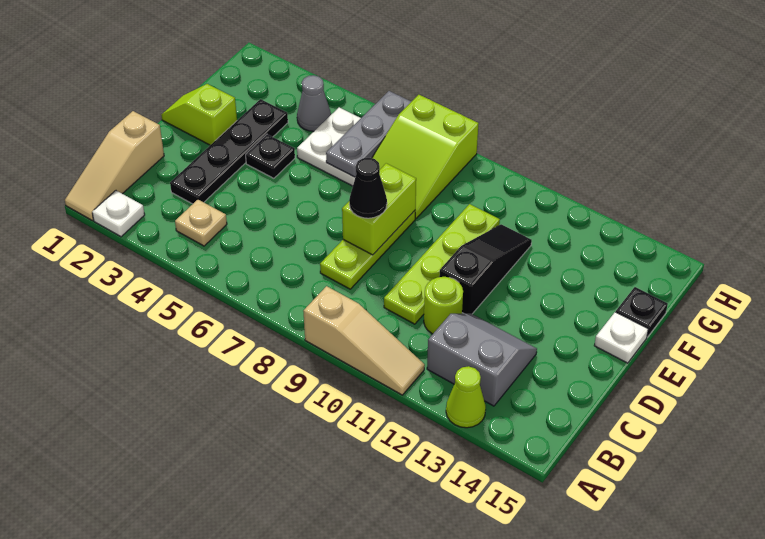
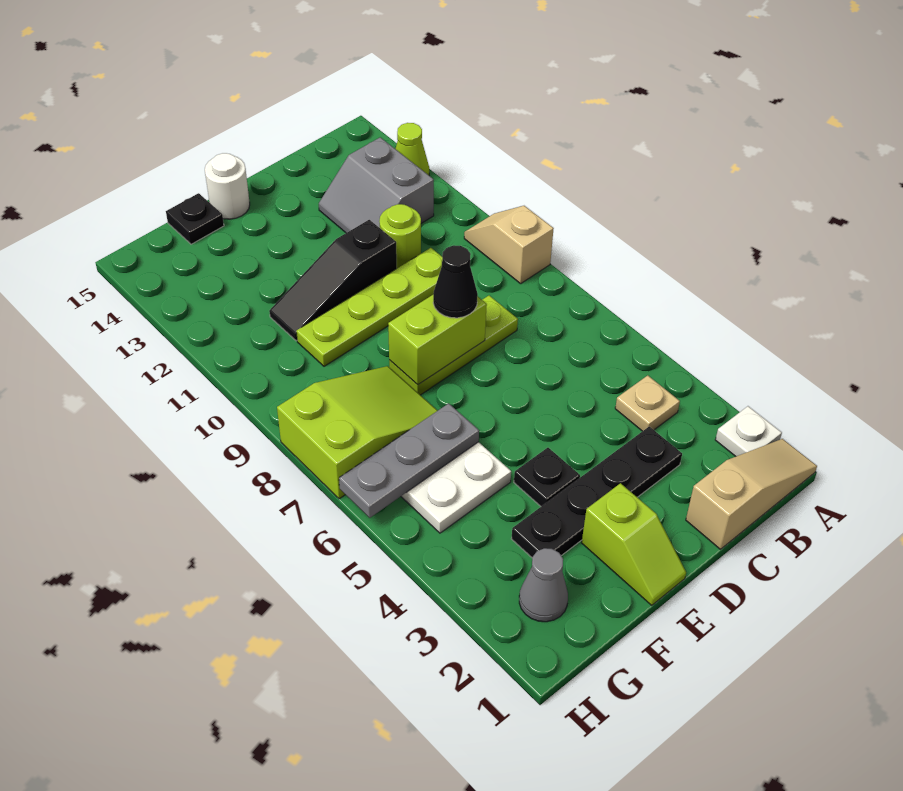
tan slope A9:A11 level 1 top 9 -> tan slope A9:A10 level 1 top 9
white plate E15 level 1 -> white round brick E15 level 1
grey cone G4 level 1 -> grey cone G2 level 1

